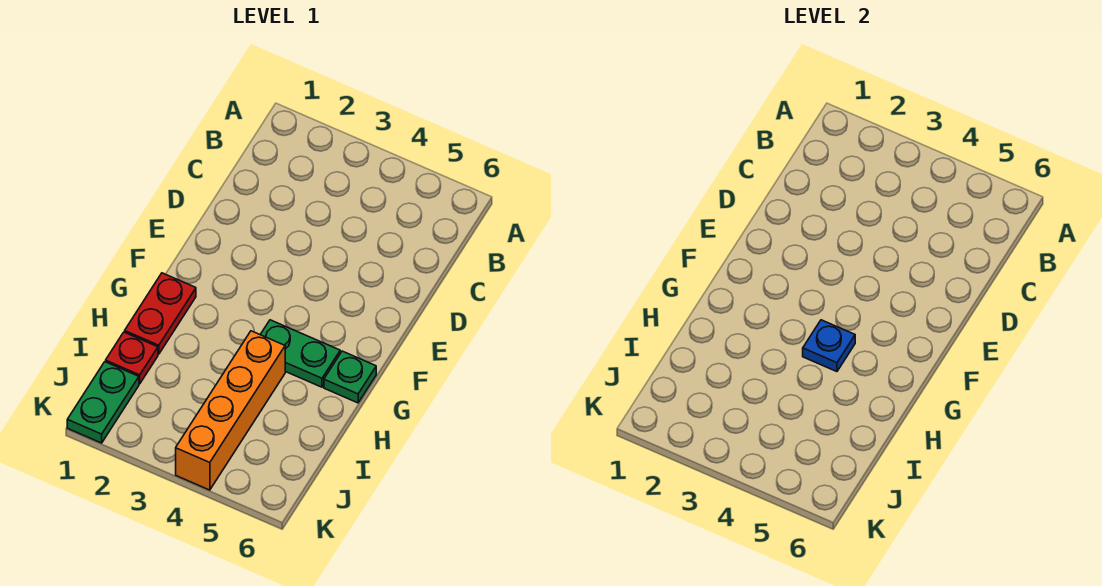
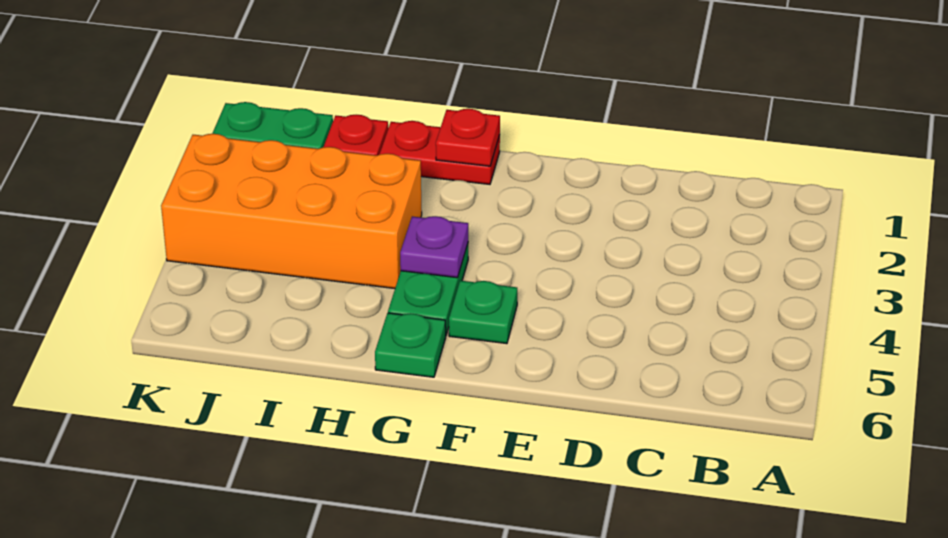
none -> green plate F5 level 1
none -> red plate G1 level 2
blue plate G4 level 2 -> purple plate G4 level 2
orange brick H4:K4 level 1 -> orange brick H3:K4 level 1

